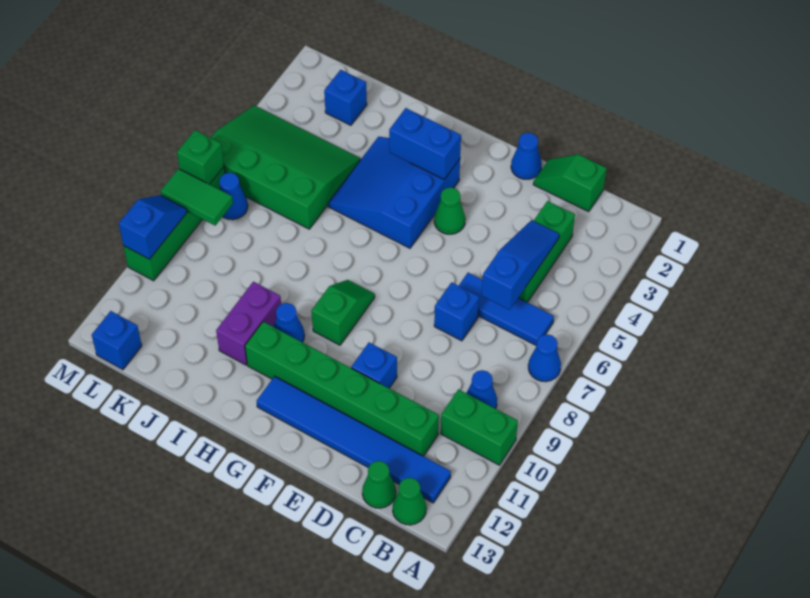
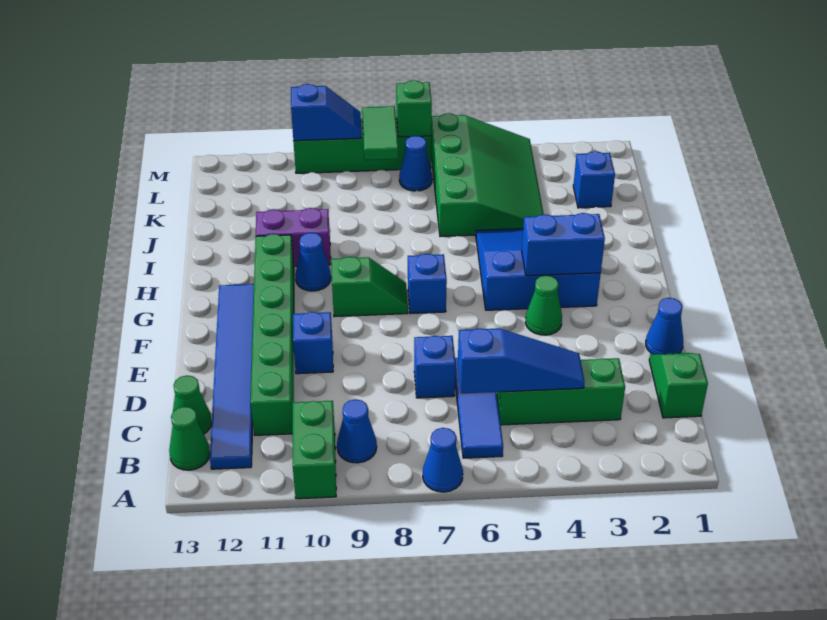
blue brick G3:H3 level 2 -> blue brick G3:G4 level 2
blue brick L13 level 1 -> blue brick G7 level 1

